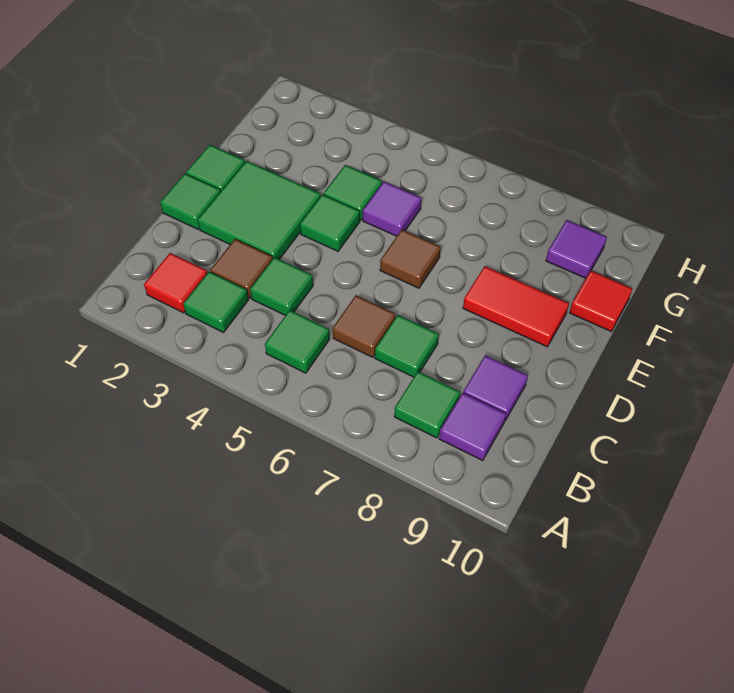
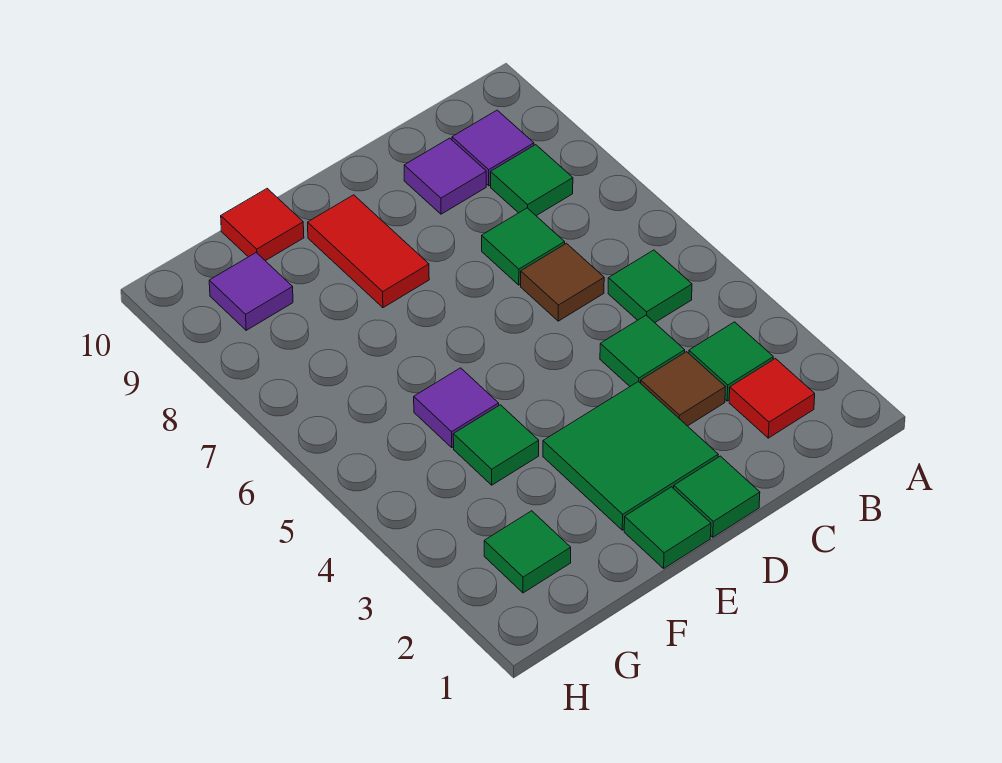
green tile E4 level 1 -> green tile G2 level 1
brown tile E6 level 1 -> none

